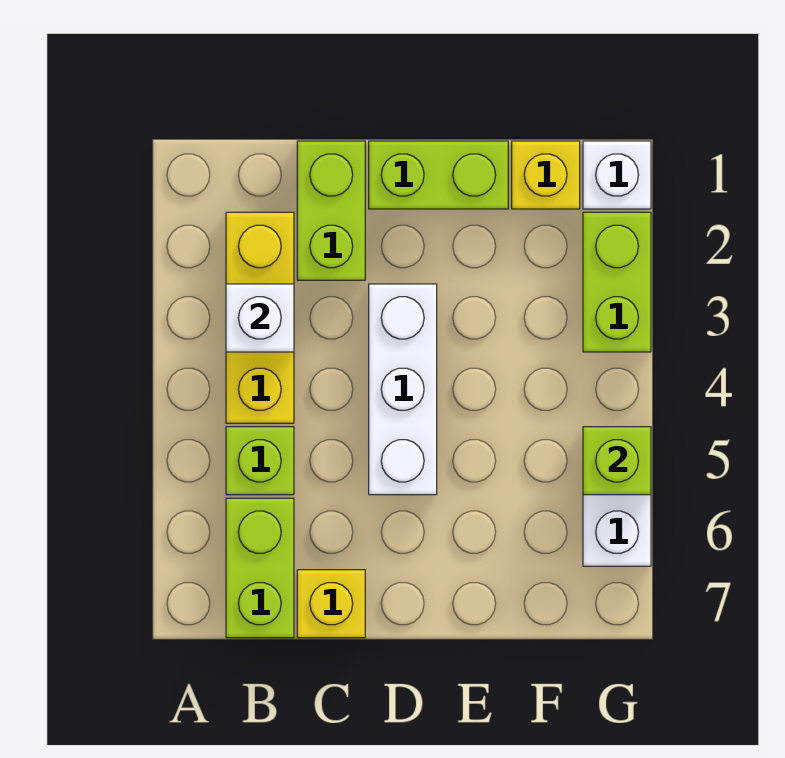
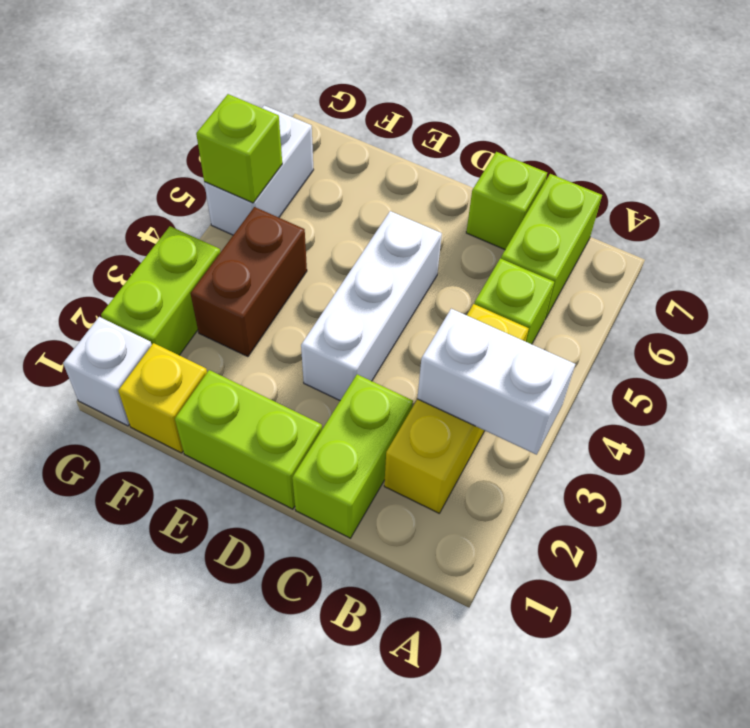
white brick B3 level 2 -> white brick A3:B3 level 2
yellow brick C7 level 1 -> lime brick C7 level 1
none -> brown brick F3:F4 level 1

